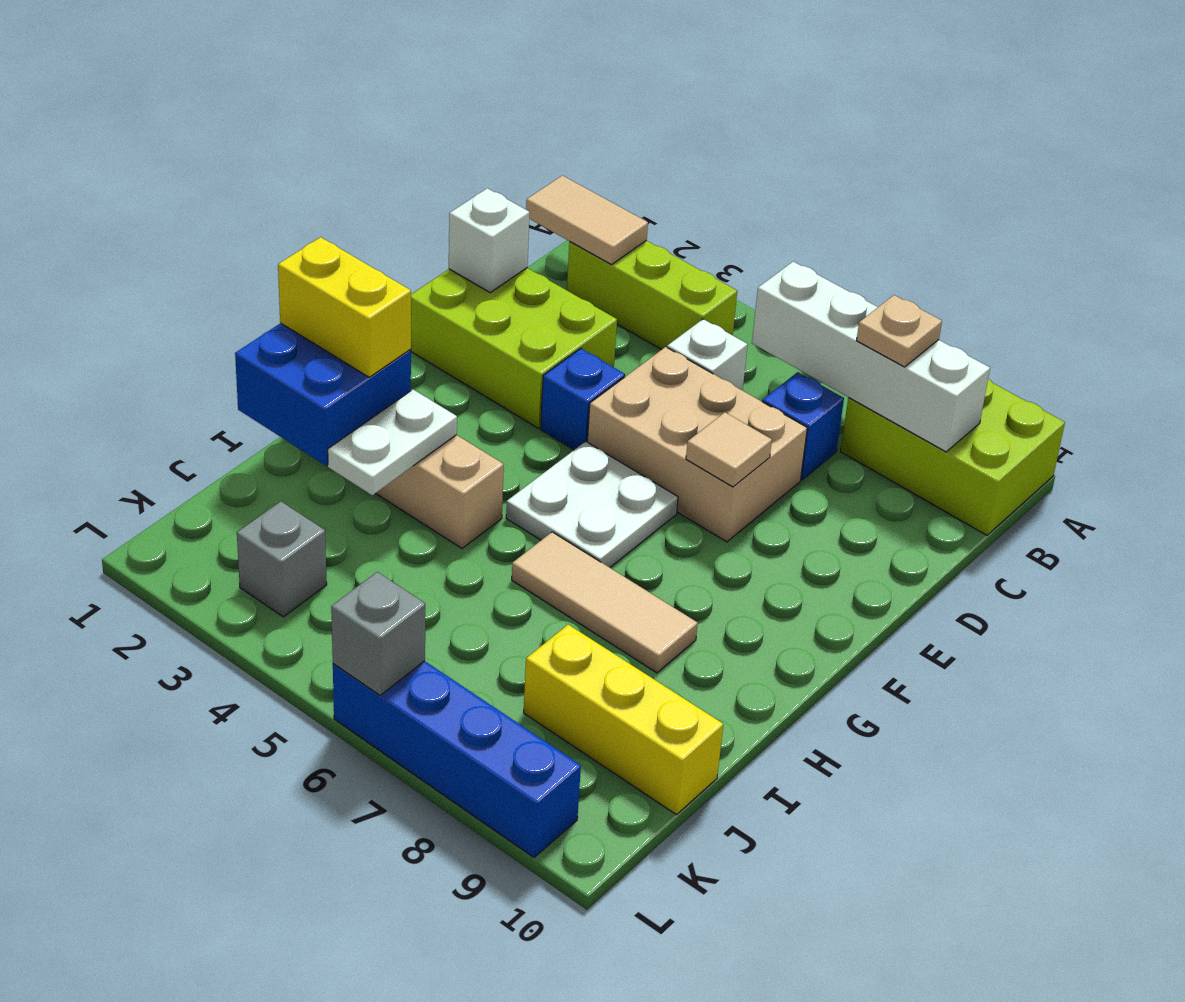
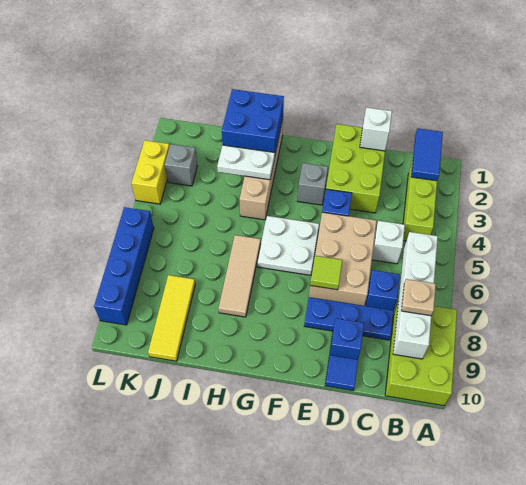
tan tile B1:B2 level 2 -> blue tile B1:B2 level 2
none -> blue plate C8:E8 level 1
none -> blue brick D9 level 1
none -> blue tile D10 level 1
tan tile E7 level 2 -> lime tile E7 level 2
yellow brick H1:H2 level 3 -> yellow brick L3:L4 level 1
yellow brick J8:J10 level 1 -> yellow tile J8:J10 level 1
grey brick L6 level 2 -> grey brick F3 level 1

